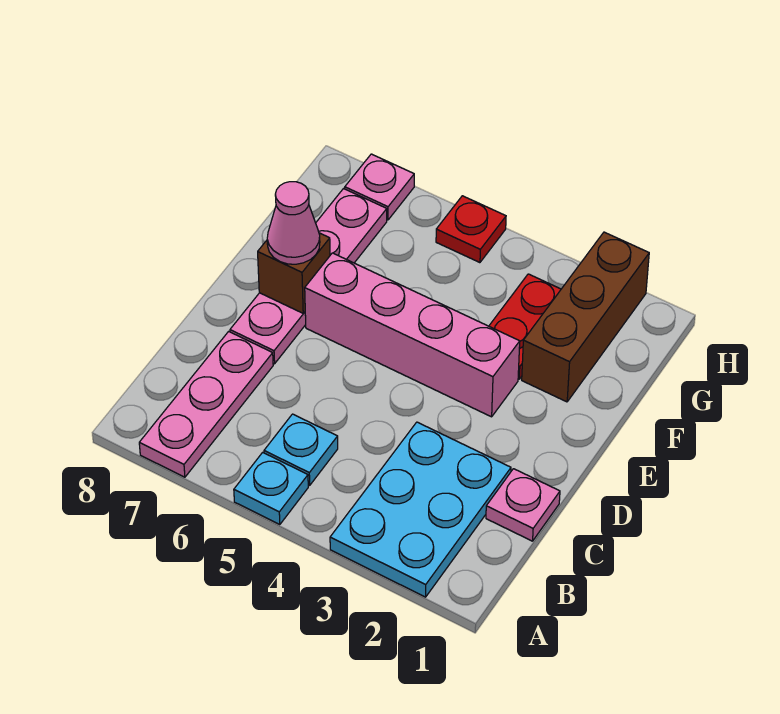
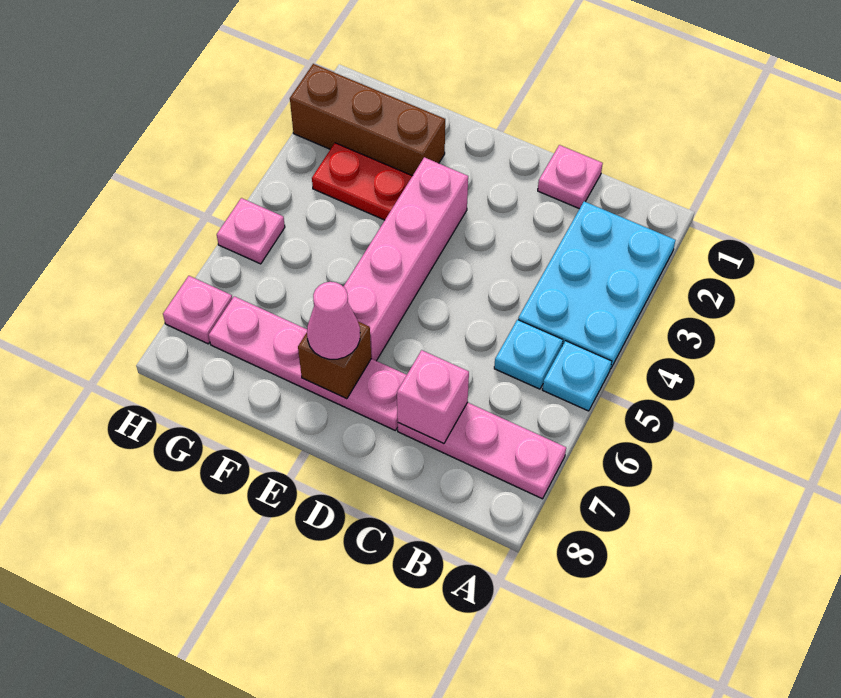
cyan plate A2:C3 level 1 -> cyan plate A2:B4 level 1
none -> pink brick C7 level 2
red plate H5 level 1 -> pink plate H5 level 1

